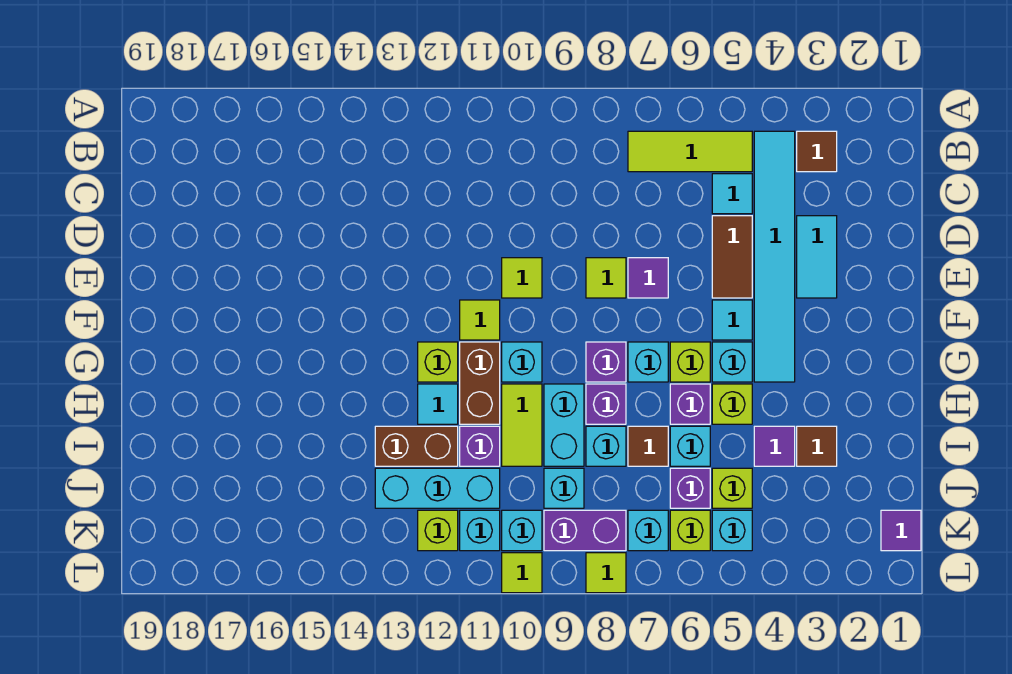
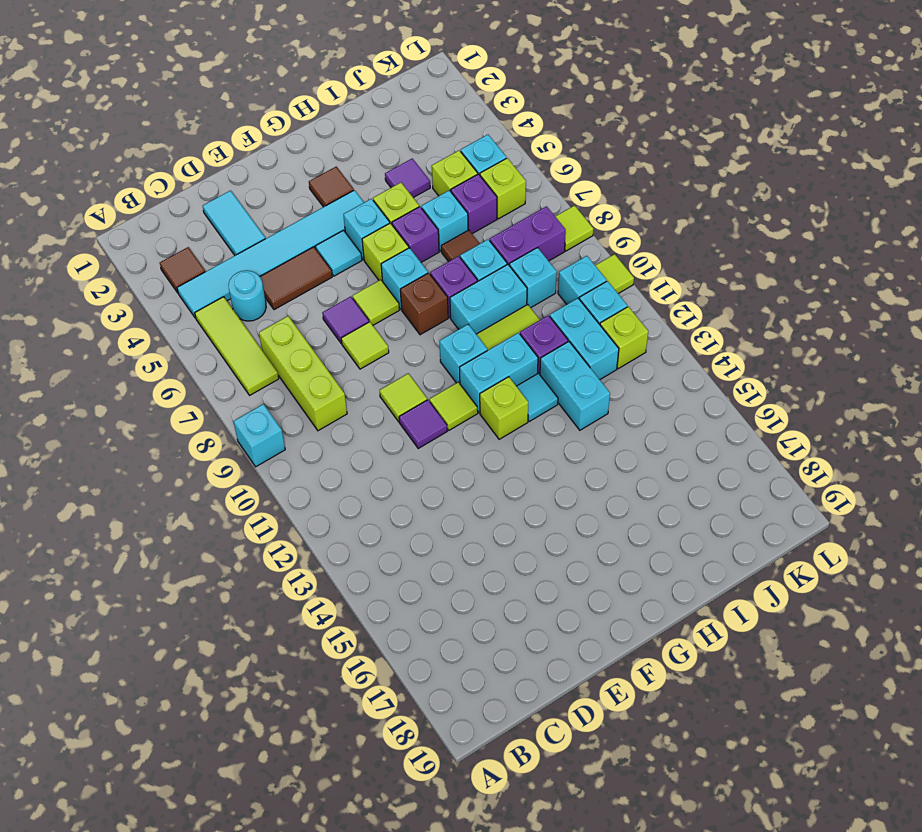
cyan tile C5 level 1 -> cyan round brick C5 level 1
none -> lime brick C7:C9 level 1
cyan tile D3:E3 level 1 -> cyan tile D2:D3 level 1
none -> lime tile F7 level 1
purple brick G8 level 1 -> brown brick G8 level 1
brown brick G11:H11 level 1 -> cyan brick G11:H11 level 1
brown tile I3 level 1 -> brown tile G3 level 1
brown brick I12:I13 level 1 -> cyan brick I12:I13 level 1
cyan brick J11:J13 level 1 -> cyan brick J11:J12 level 1
purple tile K1 level 1 -> purple tile E11 level 1
cyan brick K7 level 1 -> cyan brick A9 level 1
purple brick K8:K9 level 1 -> purple brick J8:K8 level 1

